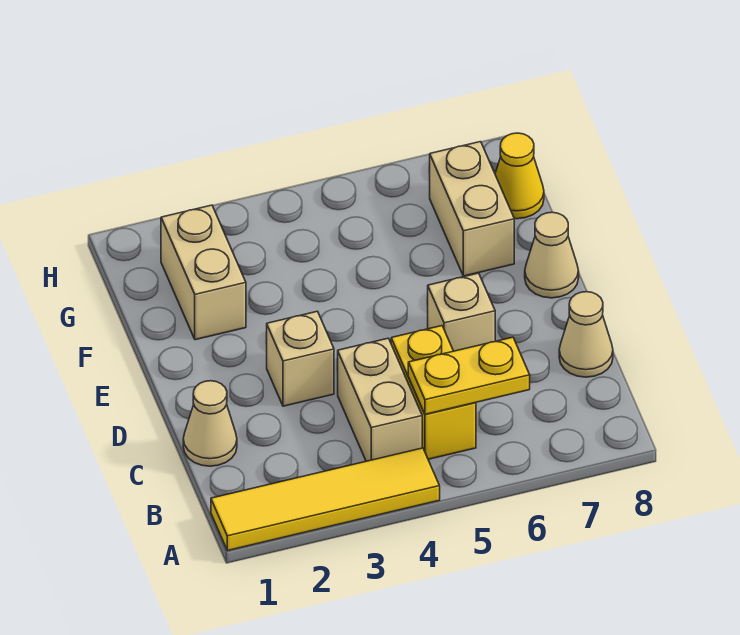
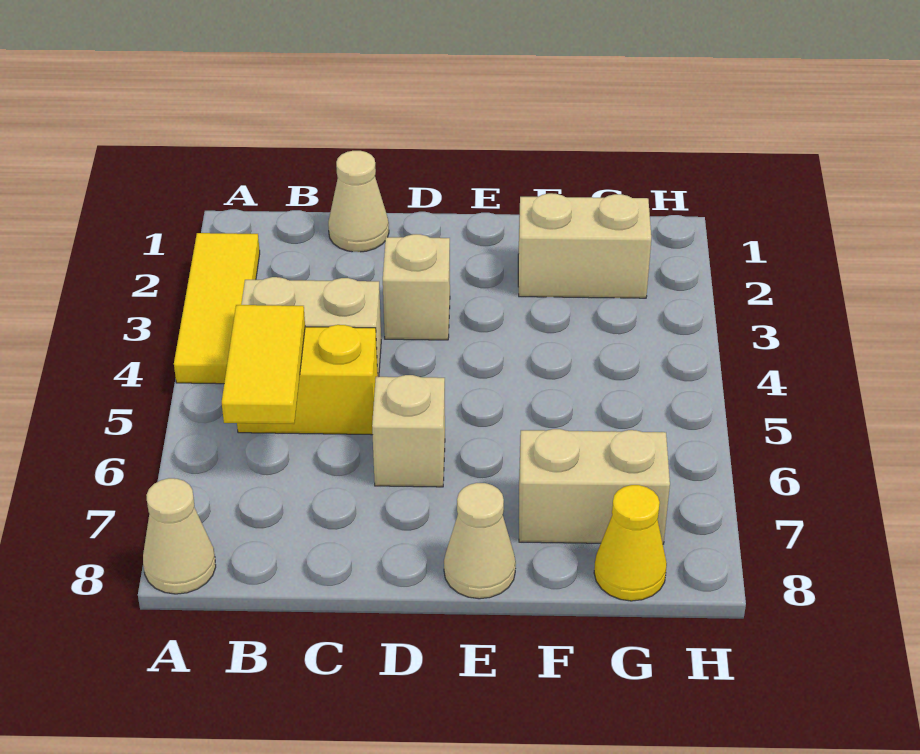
yellow tile A1:A4 level 1 -> yellow tile A2:A4 level 1
yellow plate B5:B6 level 2 -> yellow tile B5:B6 level 2
tan cone C8 level 1 -> tan cone A8 level 1

